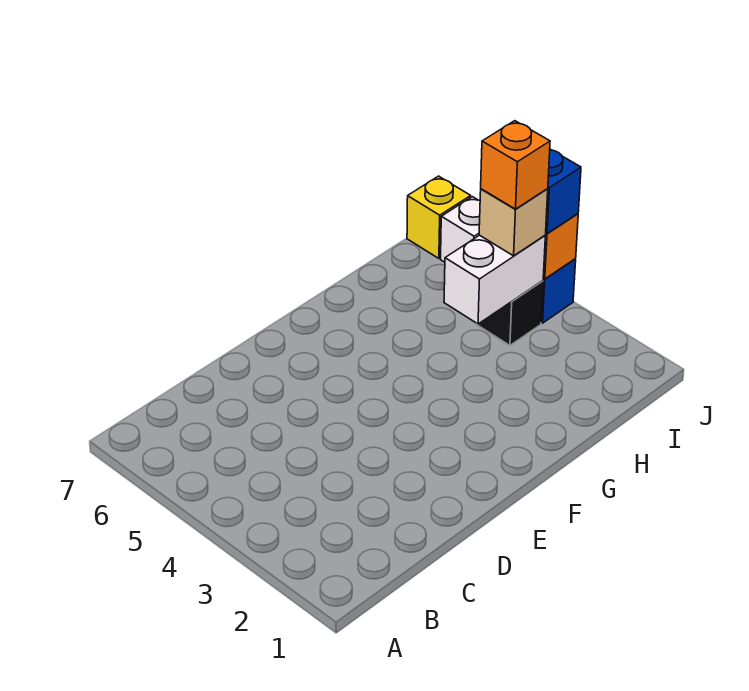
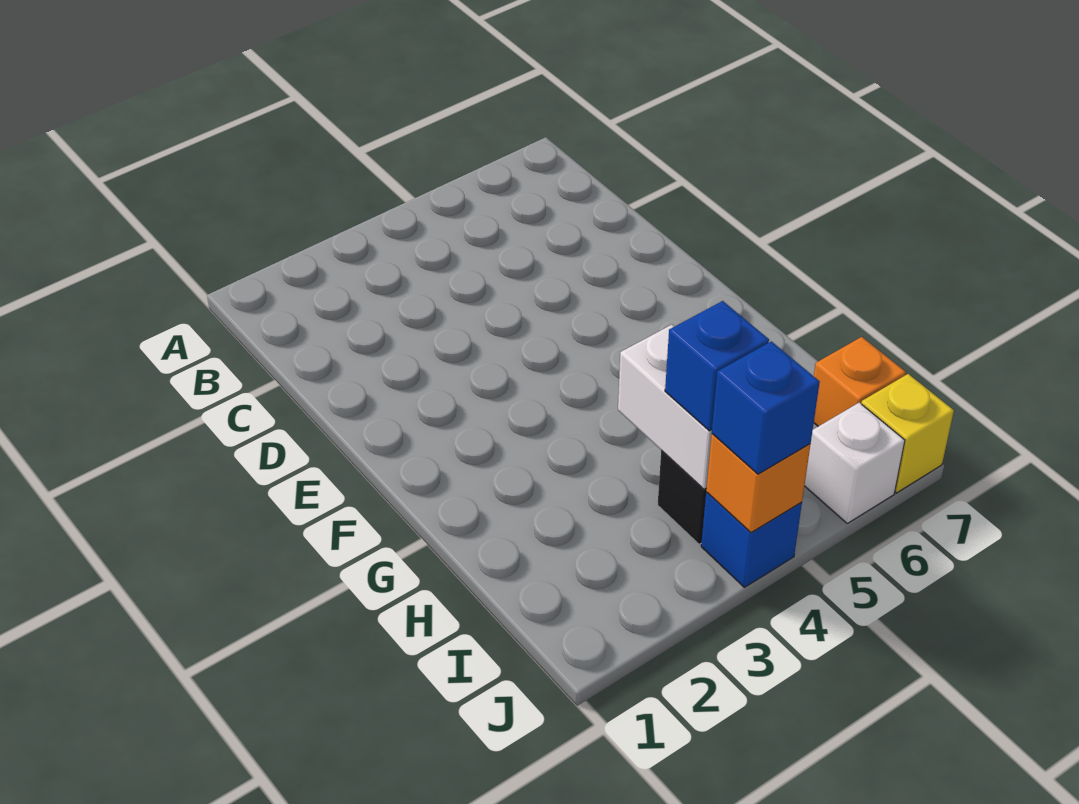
tan brick I4 level 3 -> blue brick I4 level 3
orange brick I4 level 4 -> orange brick I7 level 1

